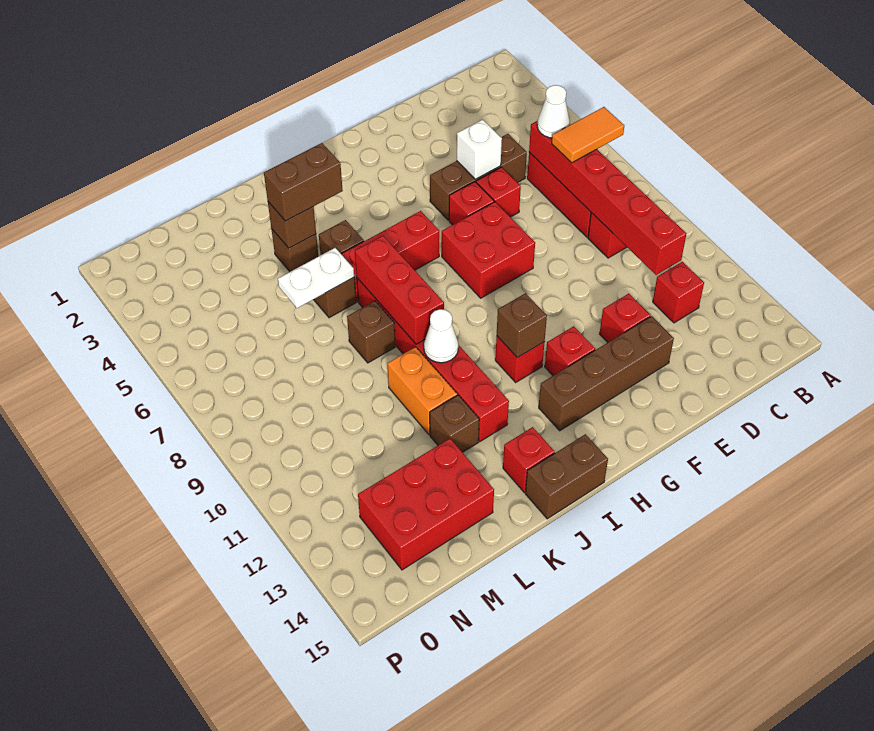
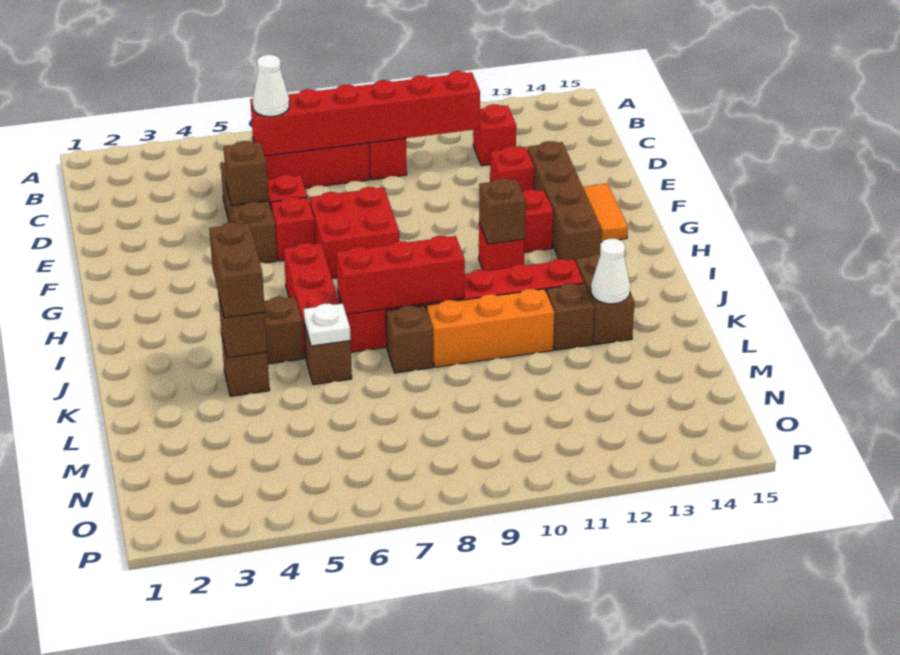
orange tile B7:C7 level 3 -> orange tile F14:G14 level 1
white brick E5 level 2 -> brown brick E5 level 2
brown brick I15:J15 level 1 -> brown brick J13:K13 level 1
white cone J10 level 2 -> white cone K13 level 2
red brick J14 level 1 -> none
white plate K6:L6 level 2 -> white plate K6 level 2
orange brick K10:K11 level 1 -> orange brick K9:K11 level 1
red brick L13:N14 level 1 -> none

